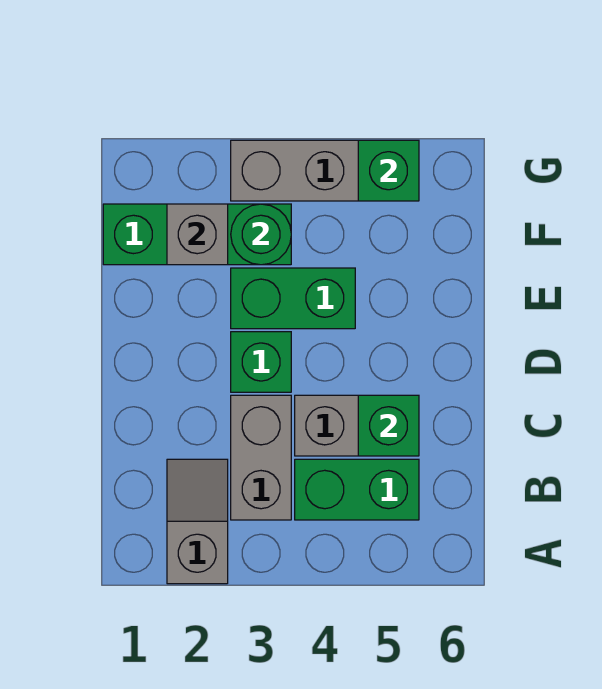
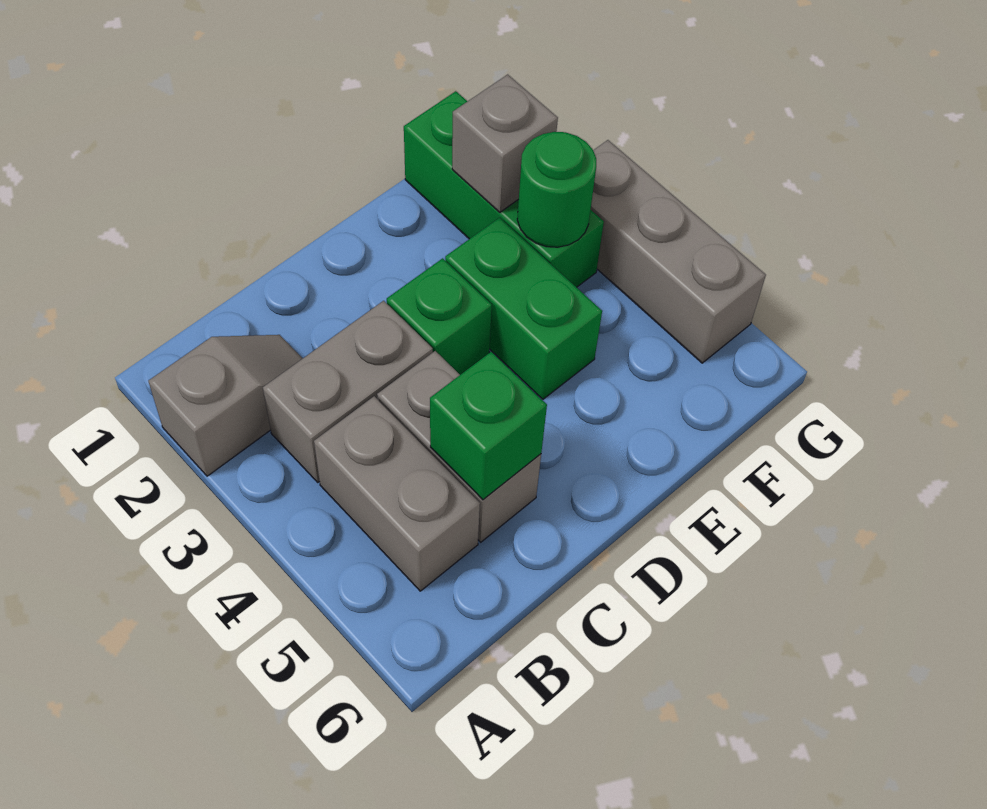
green brick B4:B5 level 1 -> grey brick B4:B5 level 1
green brick G5 level 2 -> none

